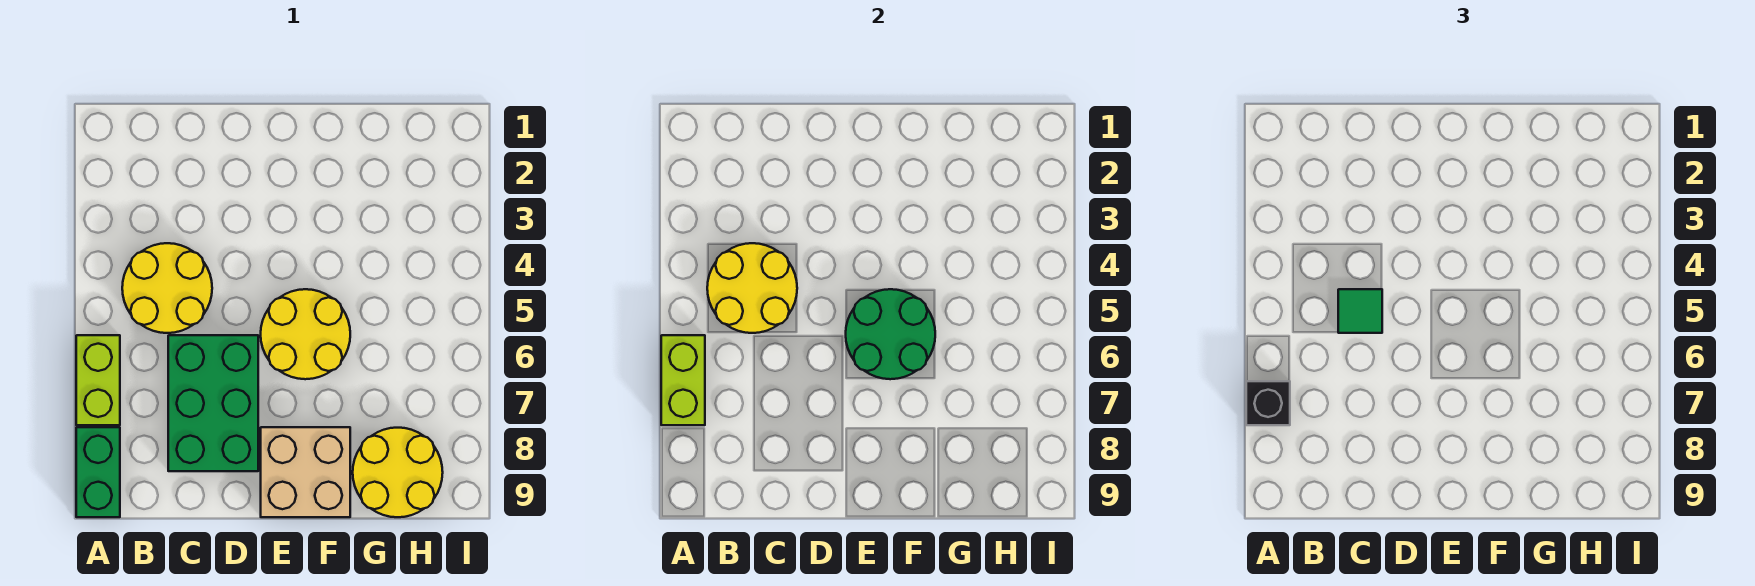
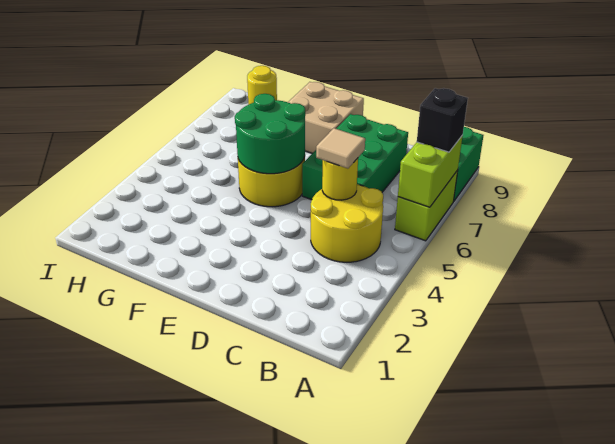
yellow round brick B4:C5 level 2 -> yellow round brick C5 level 2
green tile C5 level 3 -> tan tile C5 level 3
yellow round brick G8:H9 level 1 -> yellow round brick H9 level 1

